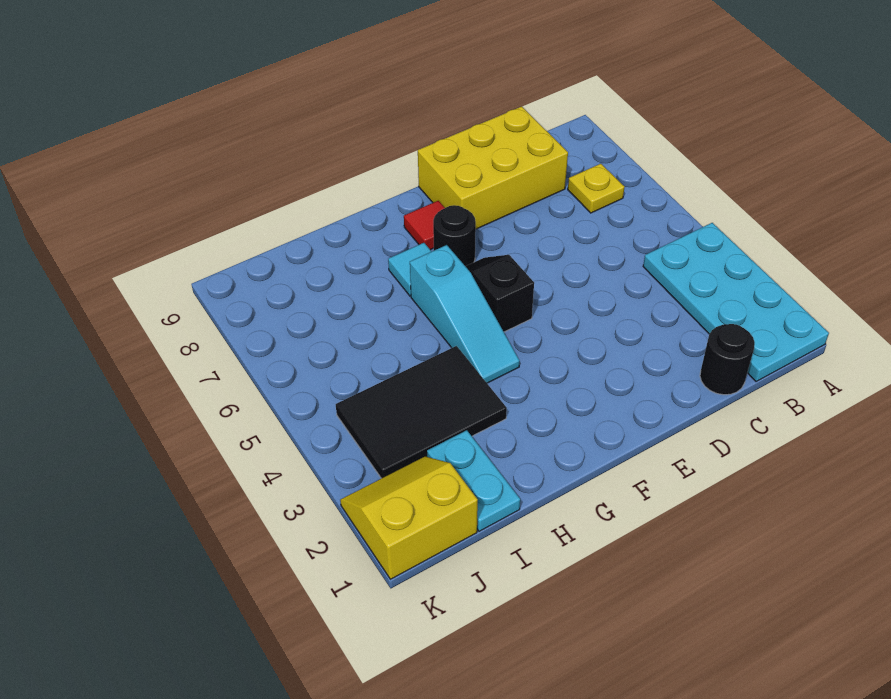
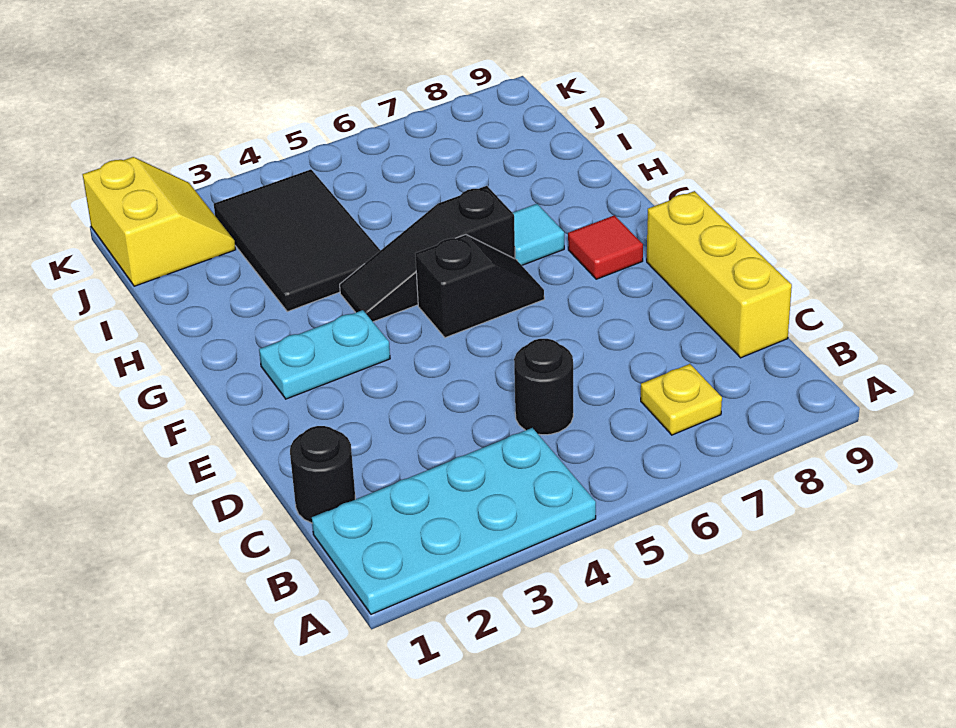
yellow brick C8:E9 level 1 -> yellow brick C9:E9 level 1
black round brick F7 level 1 -> black round brick C5 level 1
cyan slope G4:G6 level 1 top 6 -> black slope G4:G6 level 1 top 6
cyan plate I1:I2 level 1 -> cyan plate F2:F3 level 1

